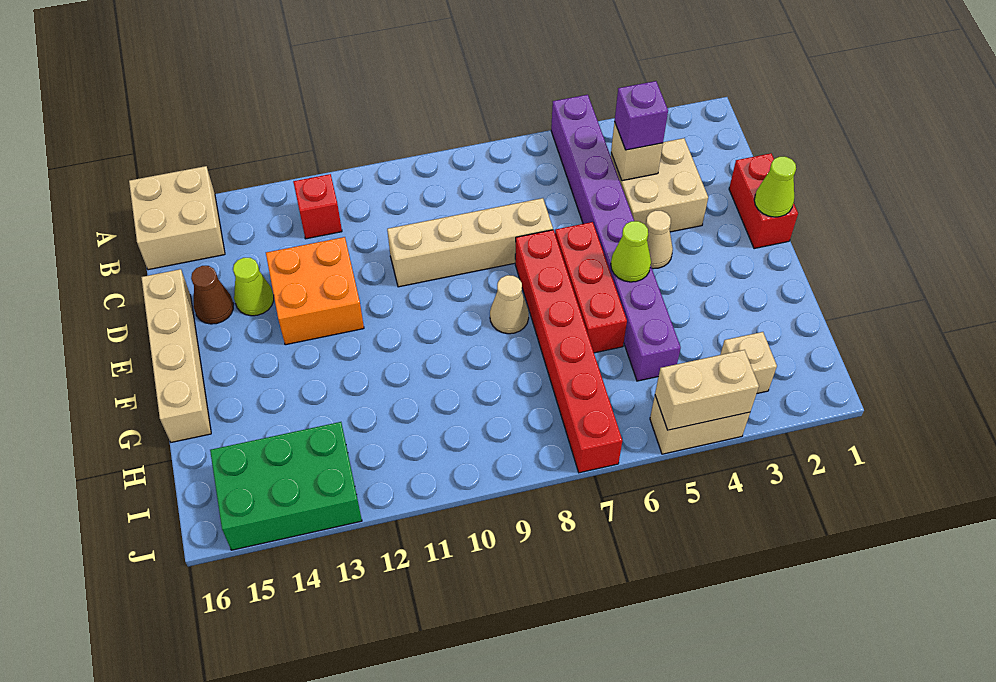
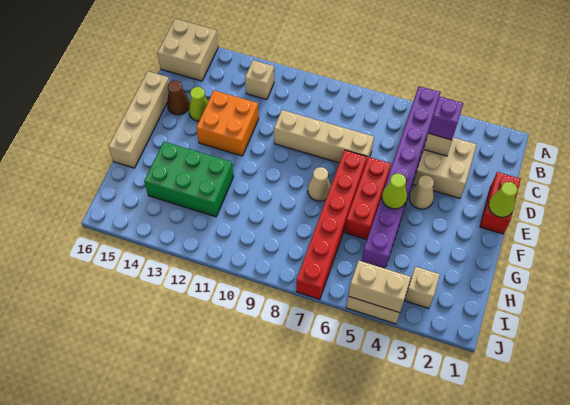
red brick B12 level 1 -> tan brick B12 level 1
green brick I13:J15 level 1 -> green brick G12:H14 level 1

